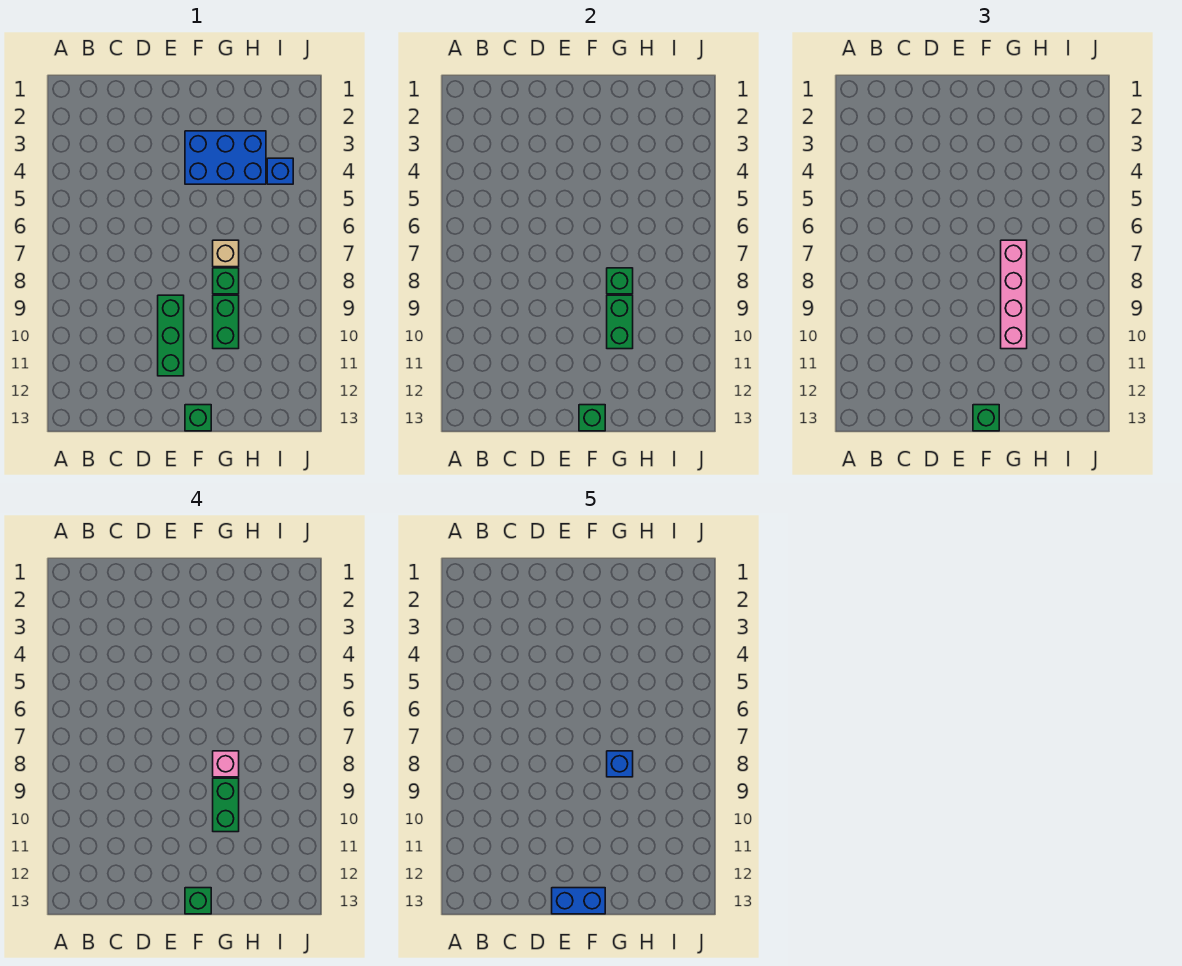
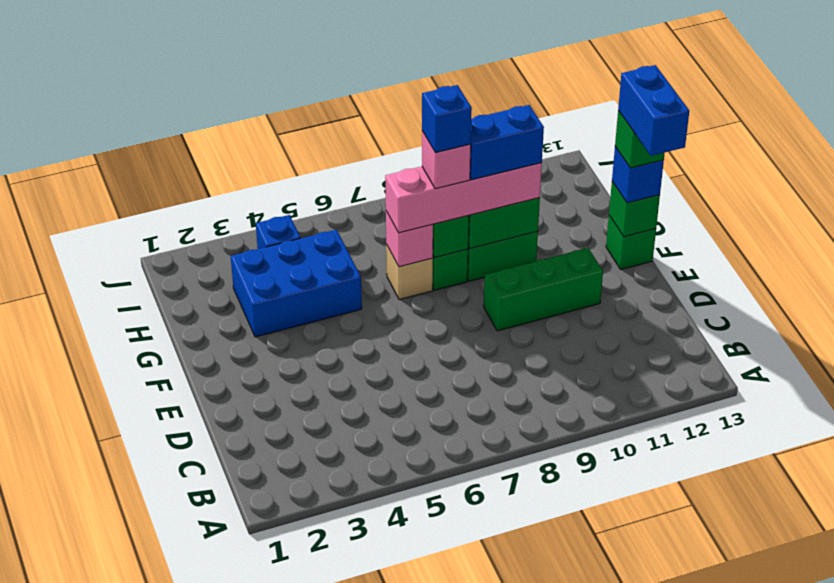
blue brick F3:H4 level 1 -> blue brick G3:H5 level 1
green brick F13 level 3 -> blue brick F13 level 3
none -> pink brick G7 level 2
green brick G9:G10 level 4 -> blue brick G9:G10 level 4

